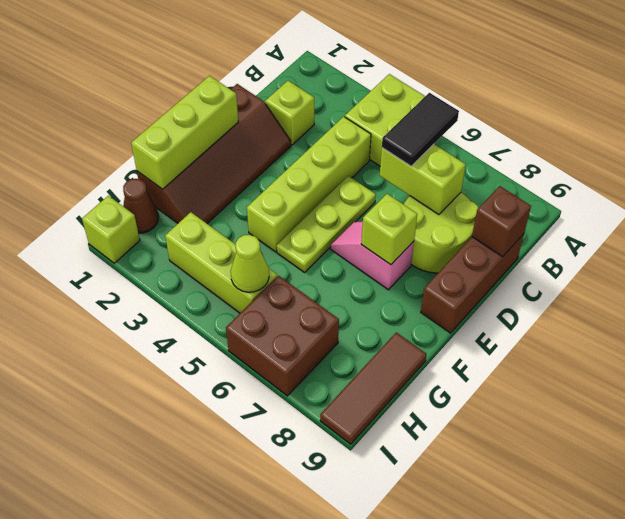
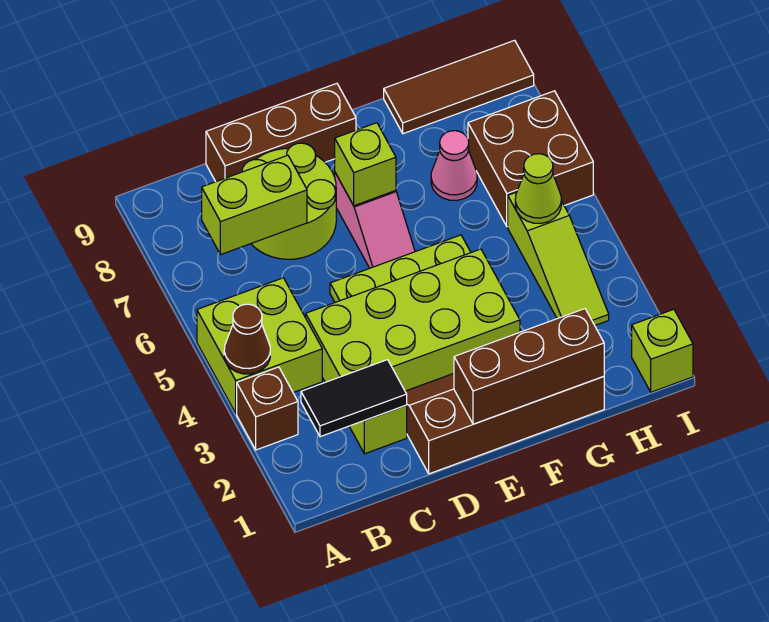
black tile B6:C6 level 3 -> black tile B2:C2 level 2
lime brick C4:F4 level 1 -> lime brick C3:F4 level 1
lime brick C6:C7 level 2 -> lime brick B7:C7 level 2
brown brick C9 level 2 -> brown brick A3 level 1
lime brick E1:G1 level 2 -> brown brick E1:G1 level 2
none -> pink cone G7 level 1
brown cone H1 level 1 -> brown cone A4 level 2
lime brick H3:H5 level 1 -> lime slope H3:H5 level 1 top 5

